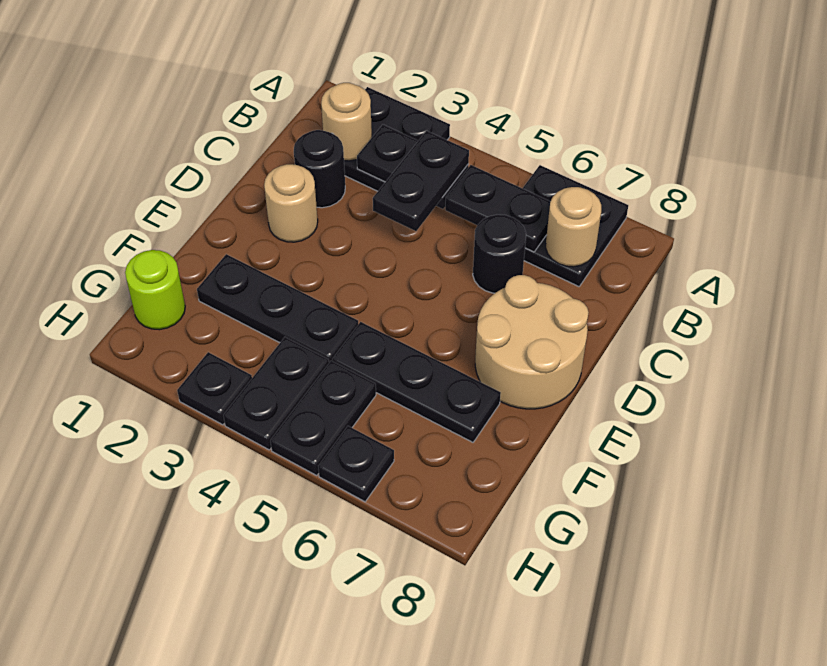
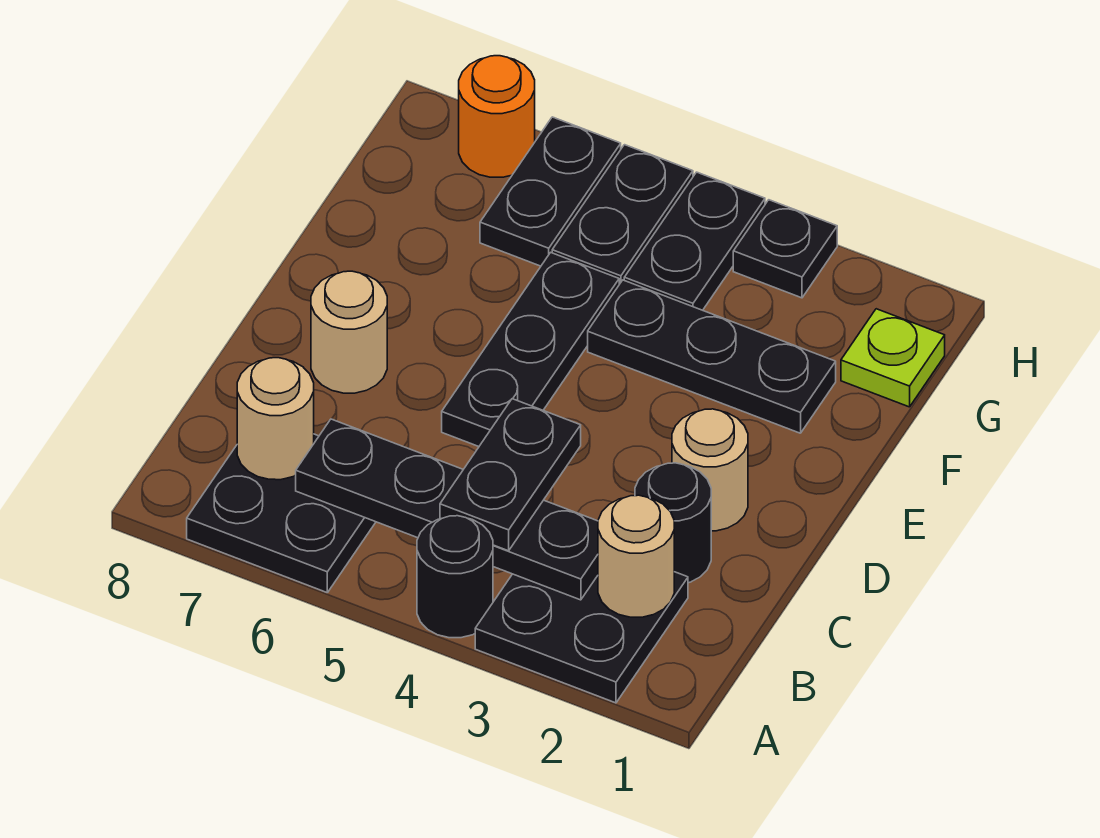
black round brick C6 level 1 -> black round brick A4 level 1
tan round brick D7:E8 level 1 -> tan round brick D7 level 1
black plate F5:F7 level 1 -> black plate D5:F5 level 1
lime round brick G1 level 1 -> lime plate G1 level 1
black plate H6 level 1 -> black plate G6:H6 level 1
none -> orange round brick H7 level 1

